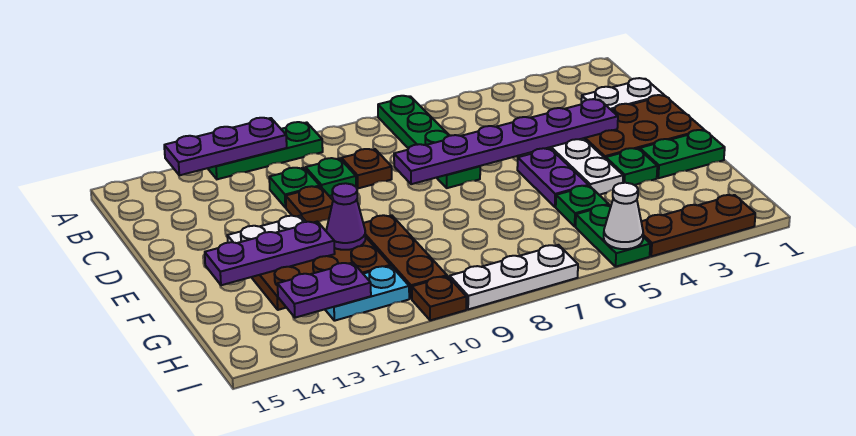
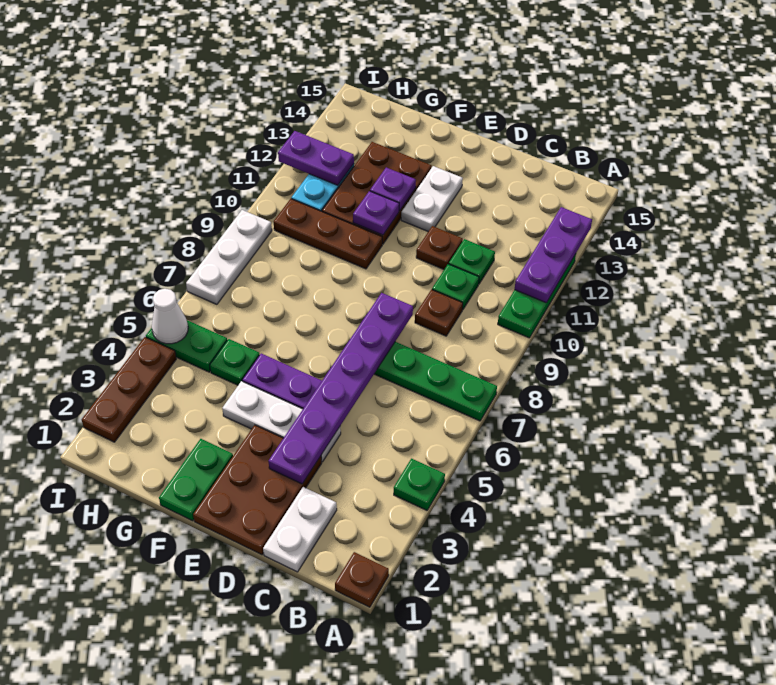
green plate F3 level 1 -> green plate A4 level 1
purple cone F11 level 2 -> purple plate F11 level 2
purple plate F12:F14 level 2 -> purple plate F12 level 2
purple plate H12:H13 level 2 -> purple plate H12:I12 level 2
brown plate I10 level 1 -> brown plate A1 level 1

